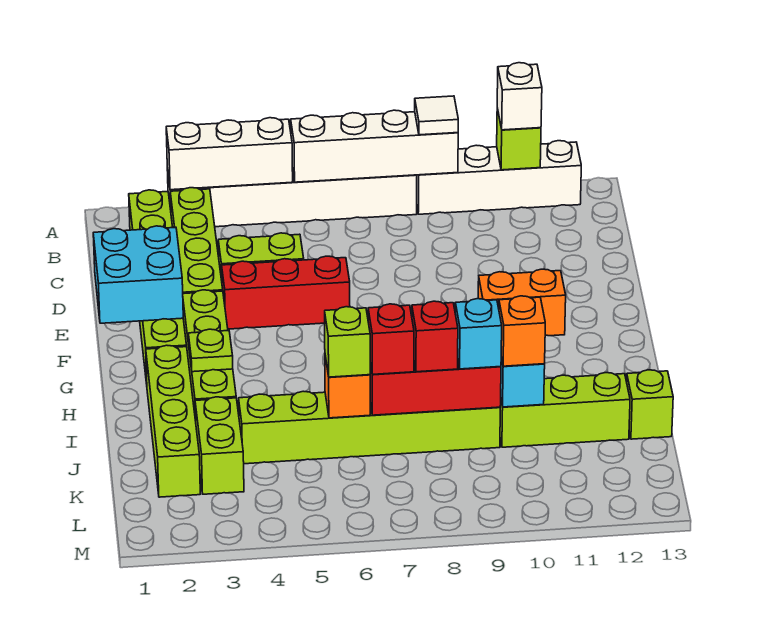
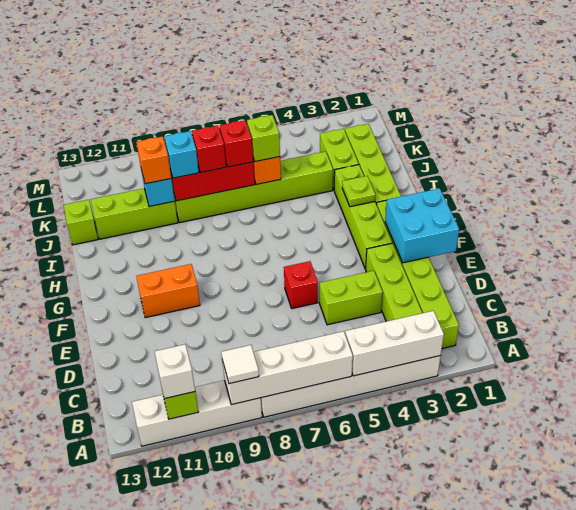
red brick E4:E6 level 1 -> red brick E6 level 1

